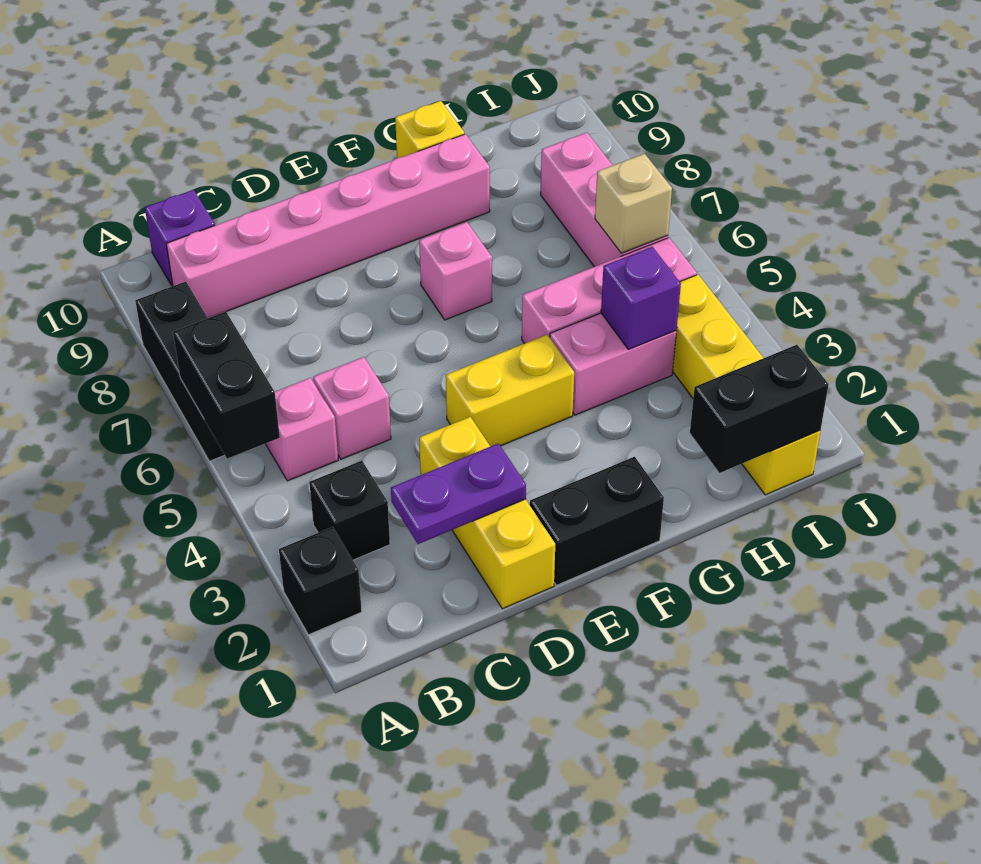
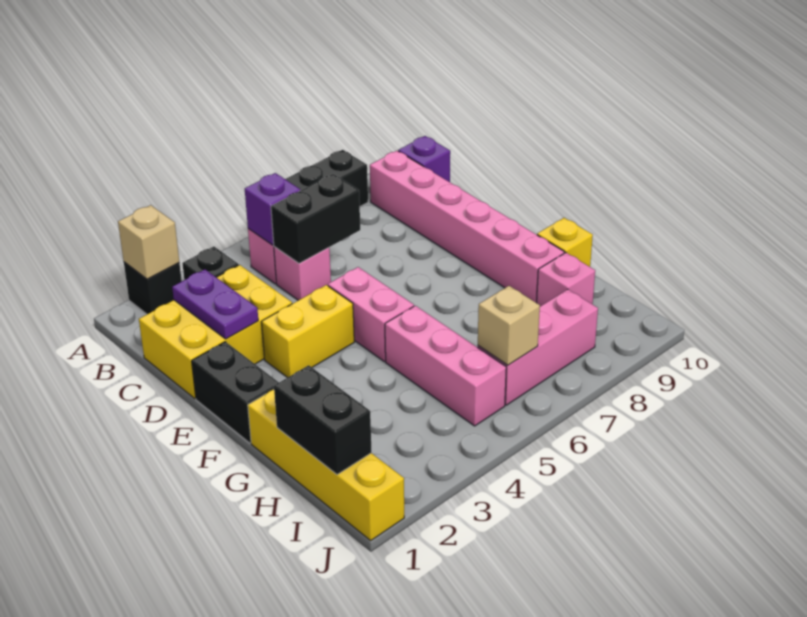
none -> tan brick A2 level 2
black brick A5:A6 level 2 -> black brick C5:C6 level 2
yellow brick D1:D3 level 1 -> yellow brick C1:D3 level 1
yellow brick E4:F4 level 1 -> yellow brick E3:E4 level 1
pink brick F7 level 1 -> pink brick H9 level 1
pink brick G4:H4 level 1 -> pink brick E5:F5 level 1
purple brick H4 level 2 -> purple brick B5 level 2
yellow brick I1:I4 level 1 -> yellow brick G1:J1 level 1

